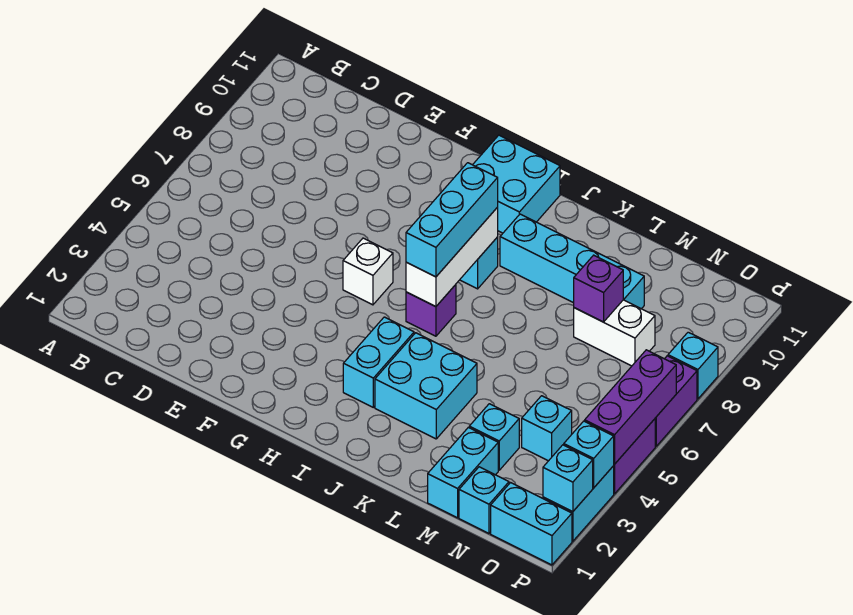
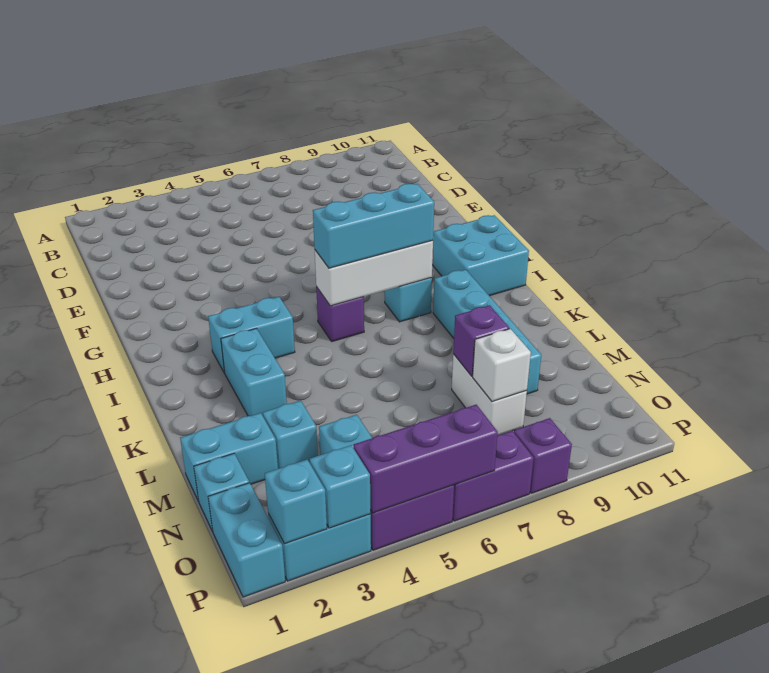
white brick G6 level 1 -> white brick N8 level 2
cyan brick J3:K4 level 1 -> cyan brick J3:K3 level 1
cyan brick P8 level 1 -> purple brick P8 level 1

